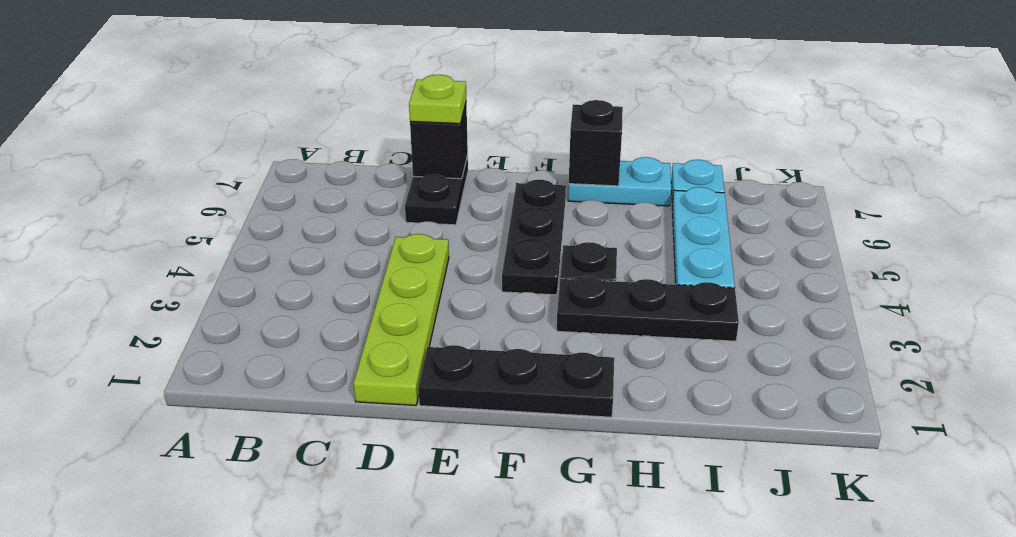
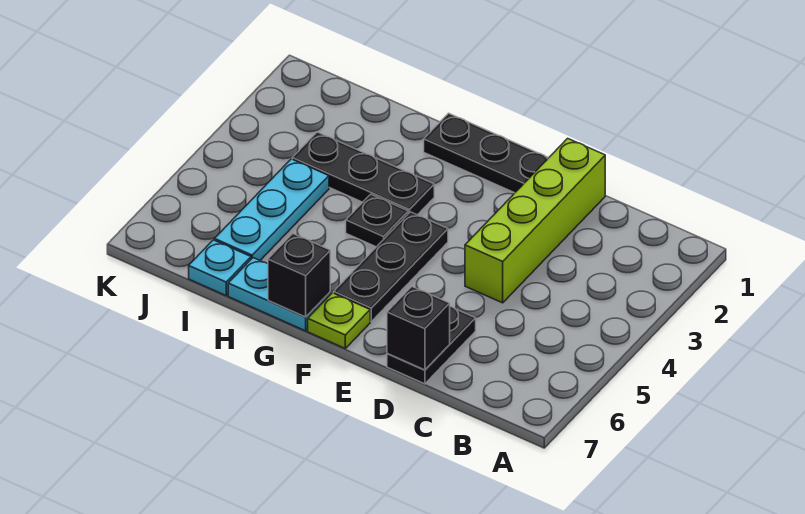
lime plate D1:D4 level 1 -> lime brick D1:D4 level 1
lime plate D7 level 3 -> lime plate F7 level 1

